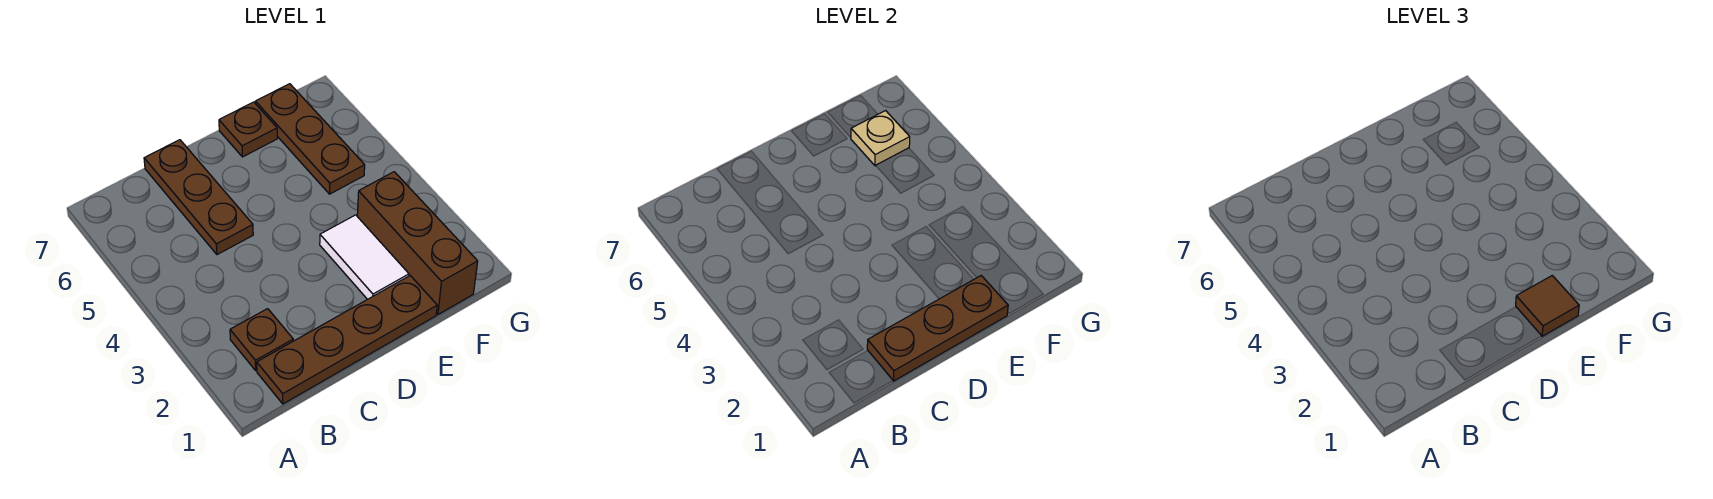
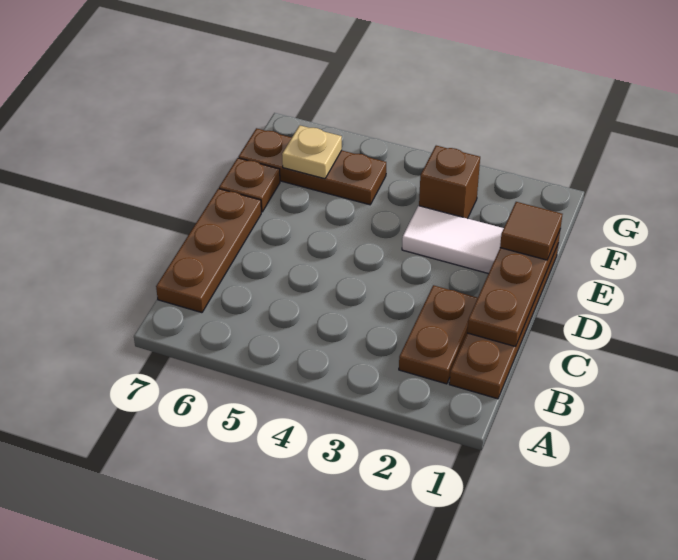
brown plate B2 level 1 -> brown plate B2:C2 level 1
brown plate C5:C7 level 1 -> brown plate B7:D7 level 1
brown brick F1:F3 level 1 -> brown brick F3 level 1

